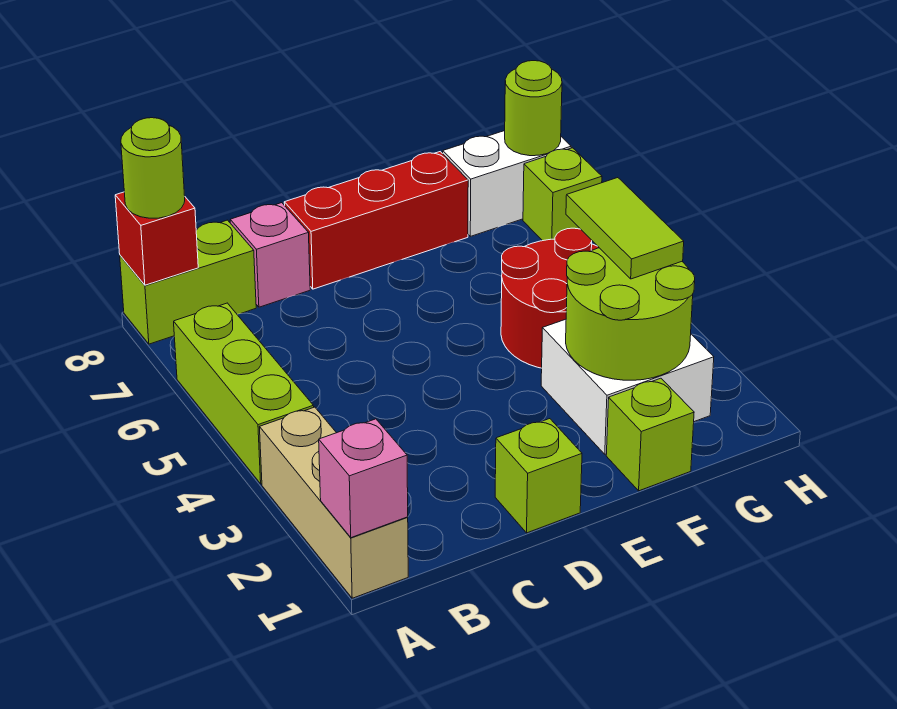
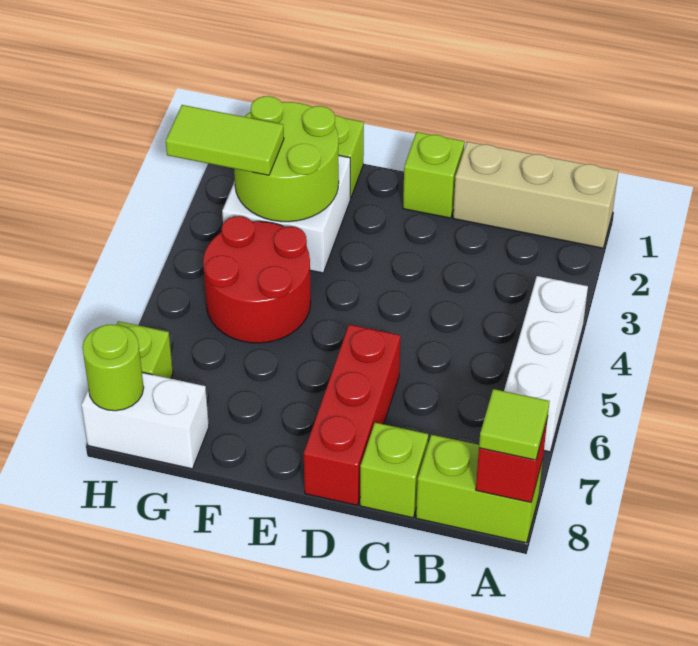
tan brick A1:A3 level 1 -> tan brick A1:C1 level 1
pink brick A1 level 2 -> none
lime brick A4:A6 level 1 -> white brick A4:A6 level 1
lime round brick A8 level 3 -> lime tile A8 level 3
pink brick C8 level 1 -> lime brick C8 level 1
red brick D8:F8 level 1 -> red brick D6:D8 level 1
lime tile G3:G4 level 3 -> lime tile G3:H3 level 3

